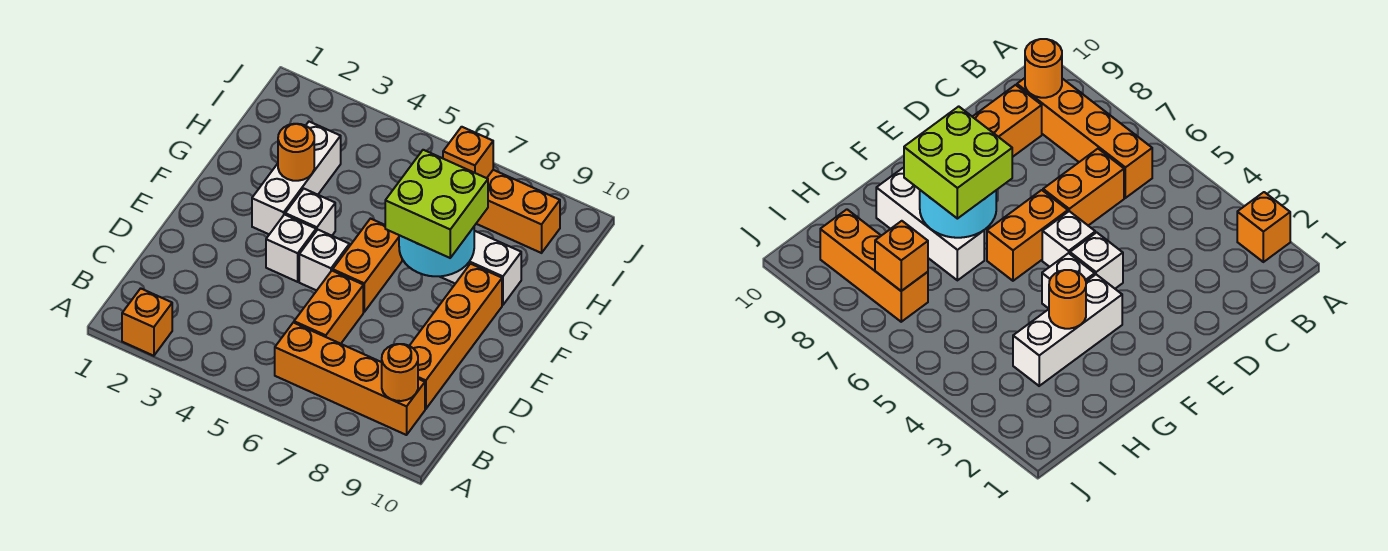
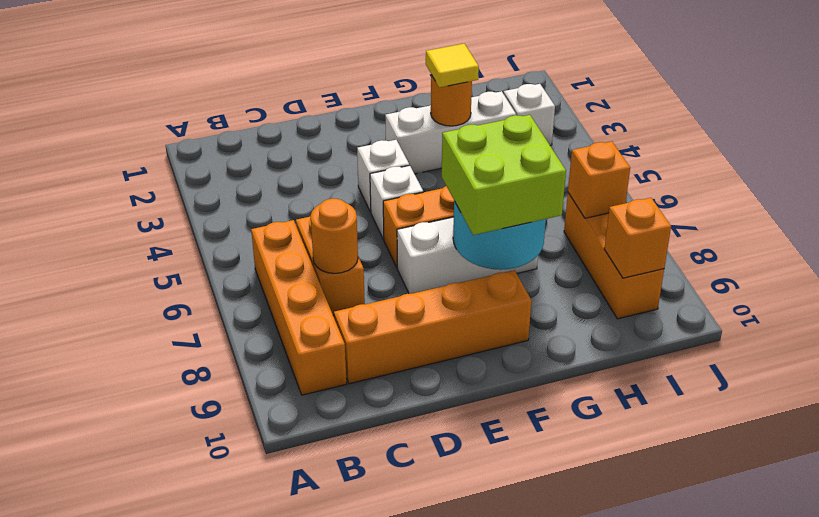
orange brick A2 level 1 -> orange brick I9 level 2
orange round brick B9 level 2 -> orange round brick C7 level 2
orange brick C6:D6 level 1 -> orange brick C6:C7 level 1
white brick F4 level 1 -> white brick I3 level 1
none -> yellow tile G3 level 3
white brick G7:G9 level 1 -> white brick E7:G7 level 1

